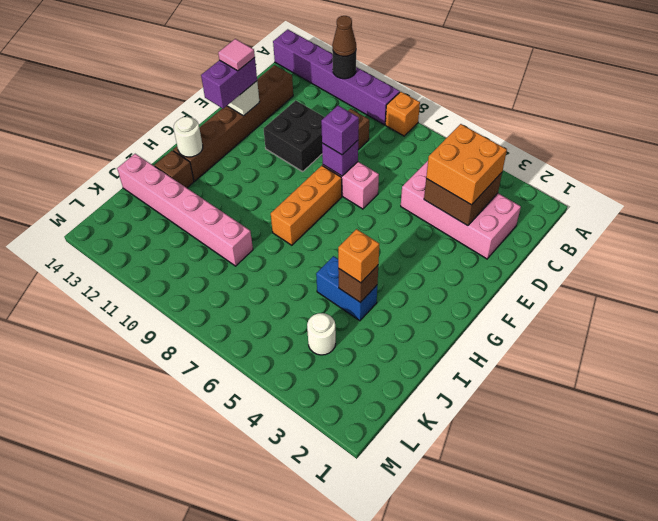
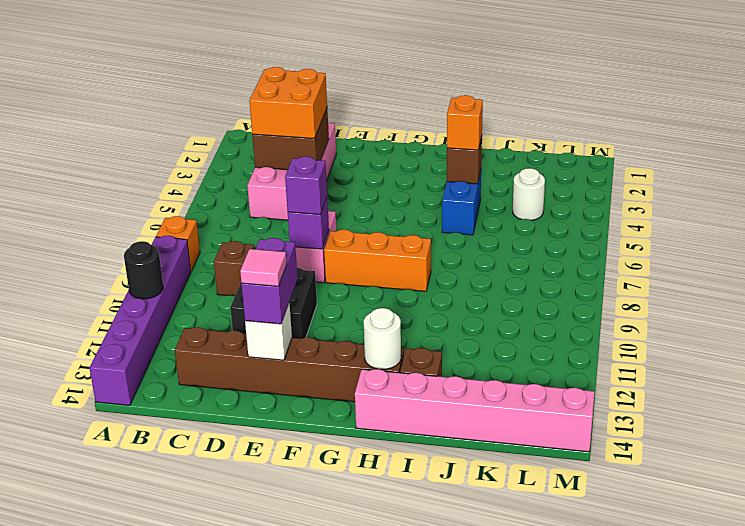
brown cone A11 level 3 -> none
purple brick E13:F13 level 3 -> purple brick E12:E13 level 3
pink brick J9:J14 level 1 -> pink brick H14:M14 level 1

